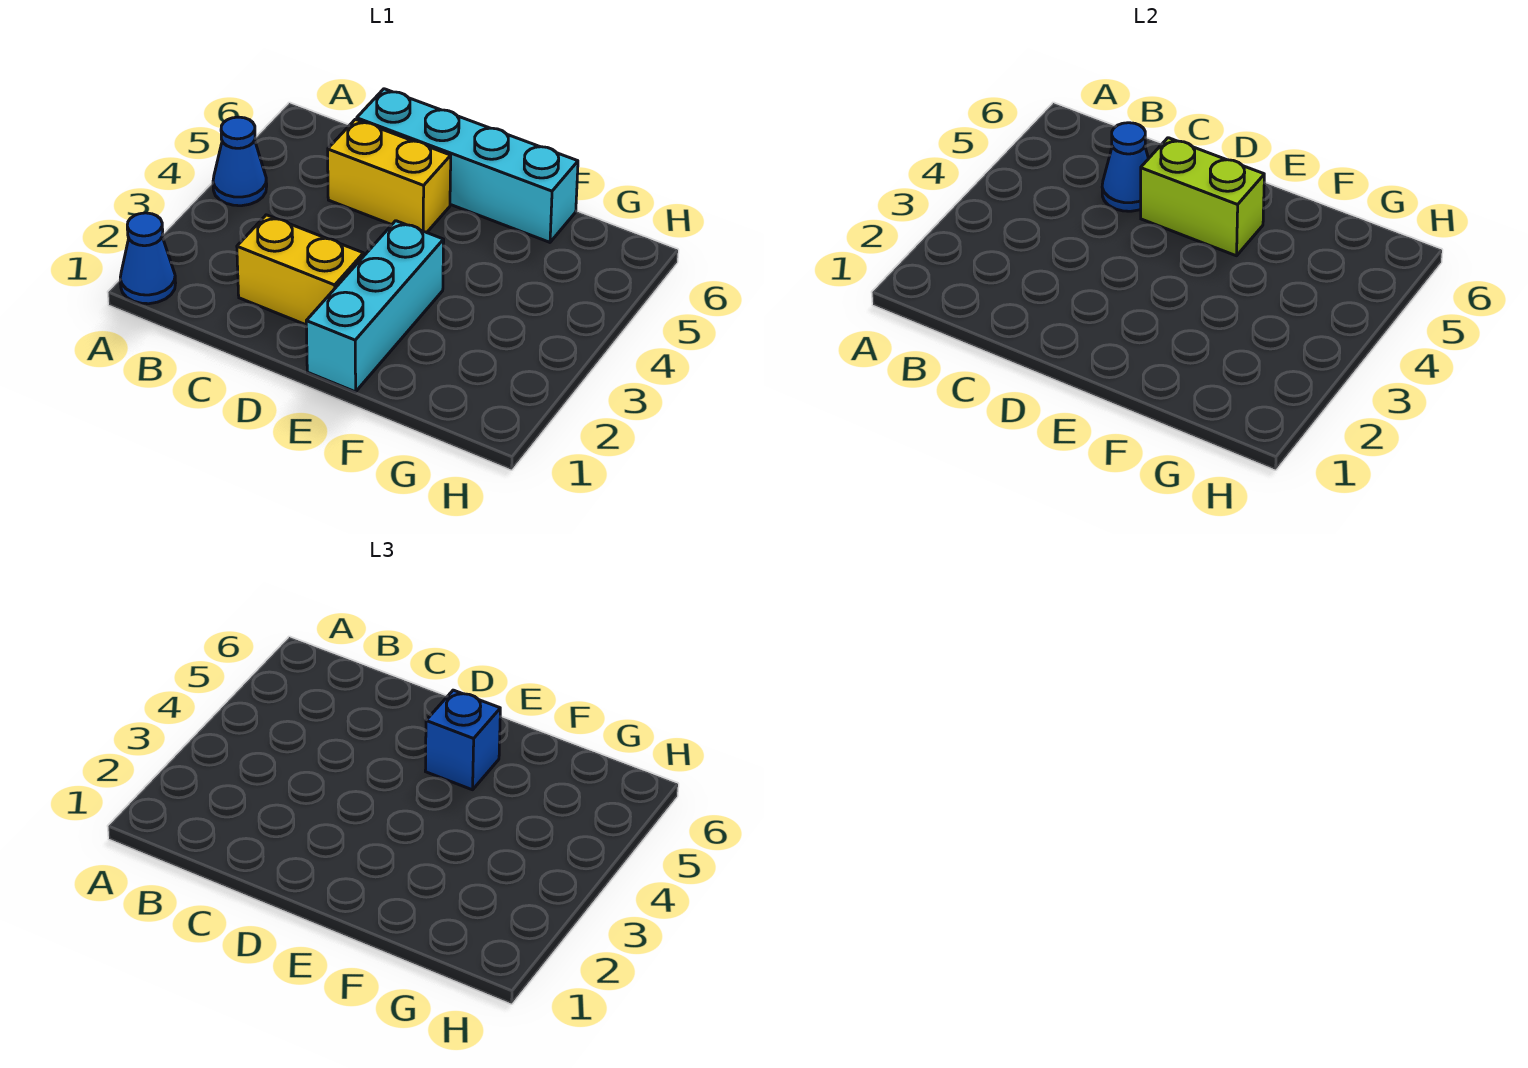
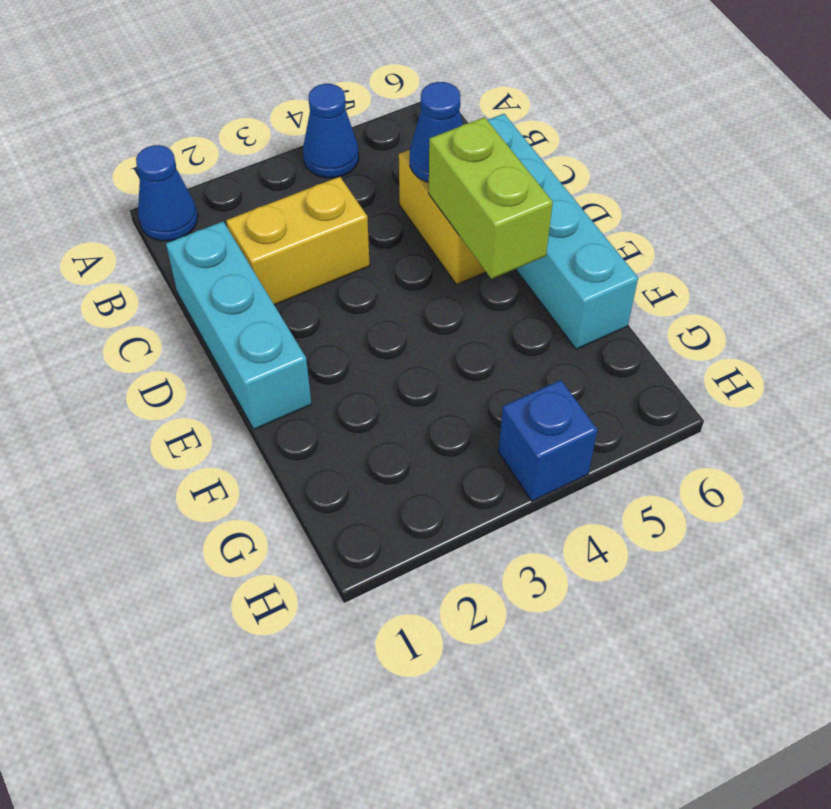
yellow brick C2:D2 level 1 -> yellow brick C2:C3 level 1
cyan brick E1:E3 level 1 -> cyan brick C1:E1 level 1
blue brick E5 level 3 -> blue brick H4 level 1

